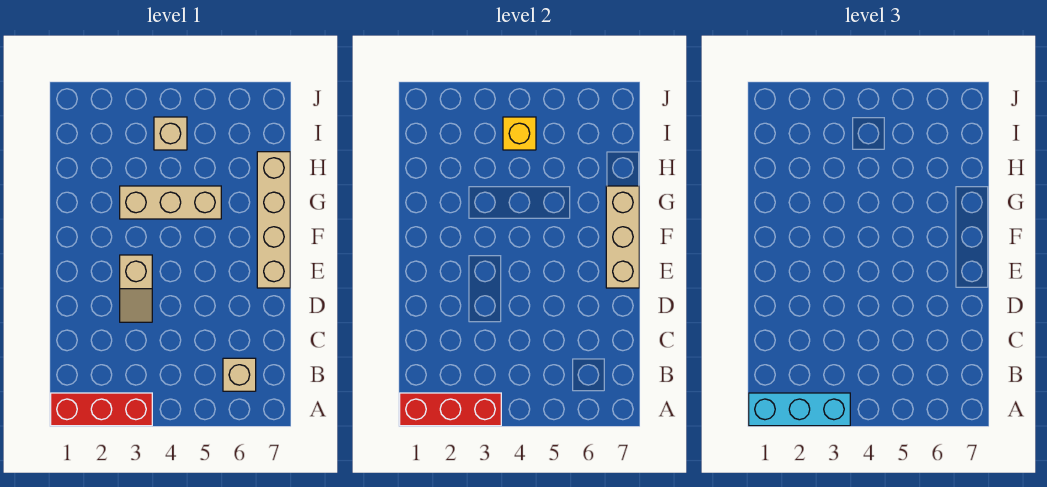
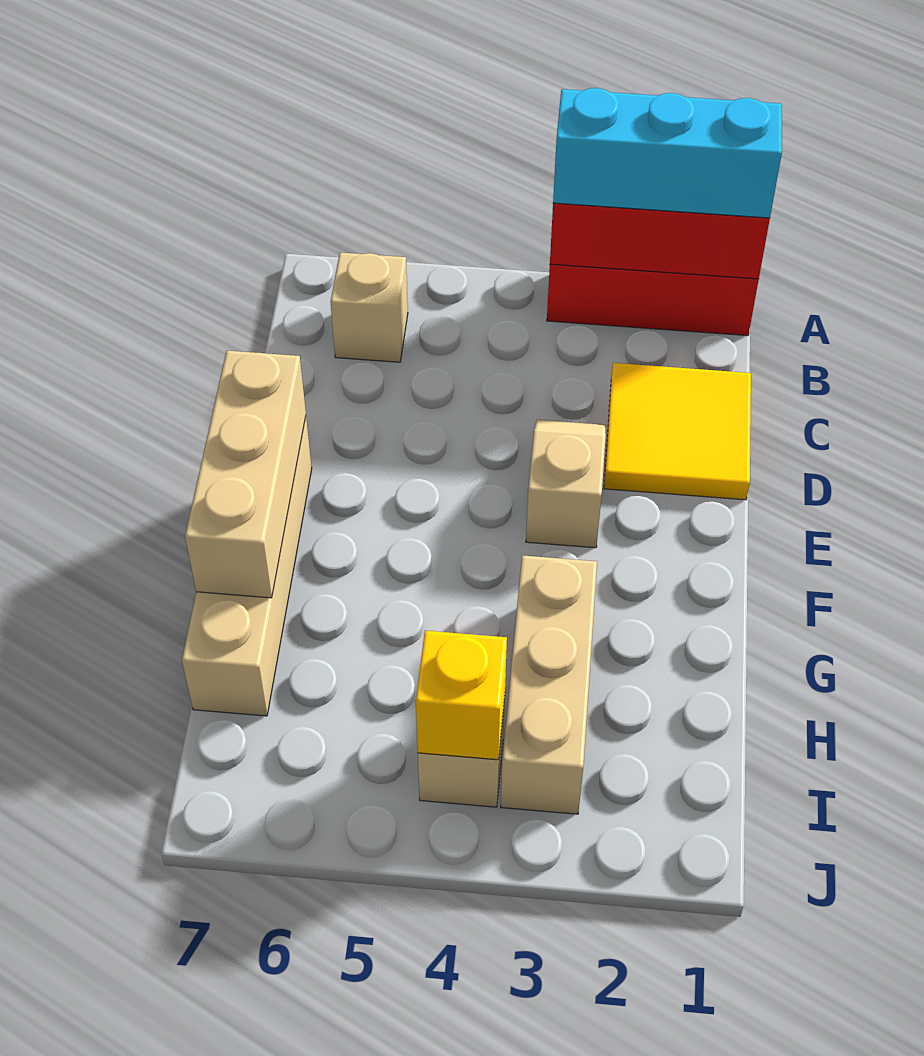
none -> yellow tile C1:D2 level 1
tan brick G3:G5 level 1 -> tan brick G3:I3 level 1

